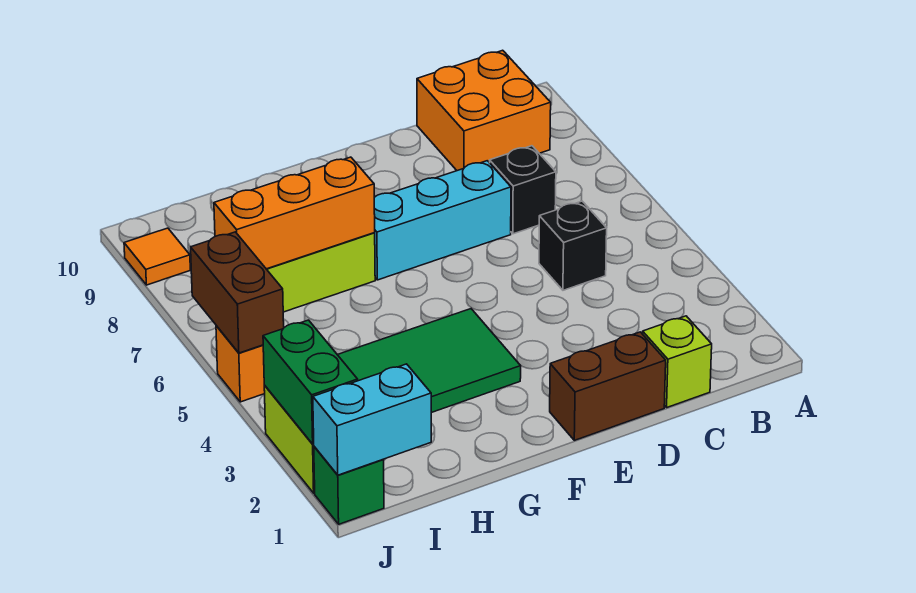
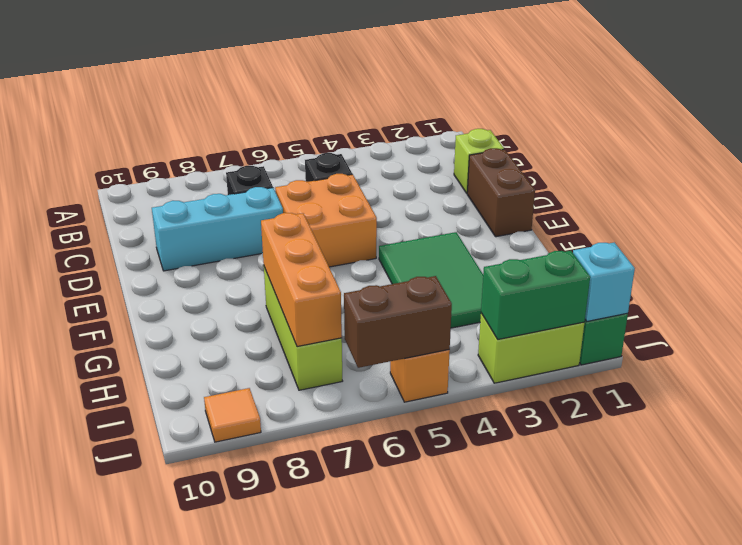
orange brick B9:C10 level 1 -> orange brick D5:E6 level 1
cyan brick D7:F7 level 1 -> cyan brick D7:D9 level 1
cyan brick I1:J1 level 2 -> cyan brick J1 level 2

